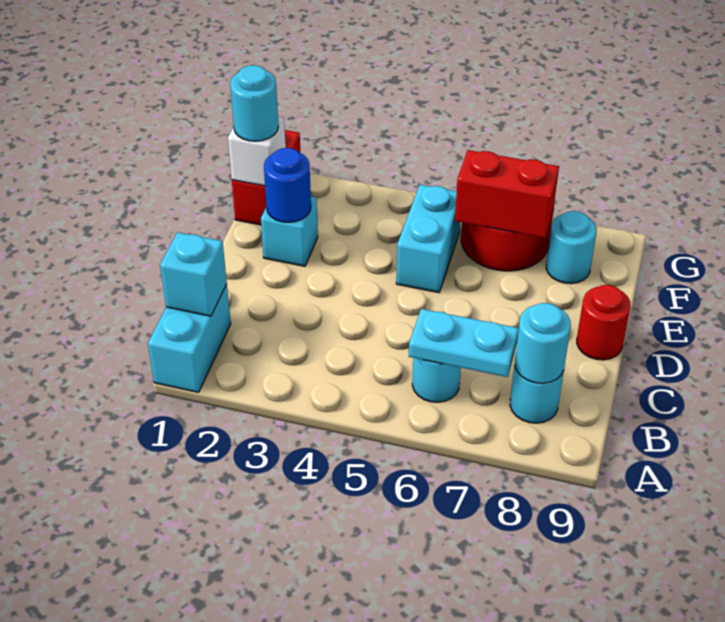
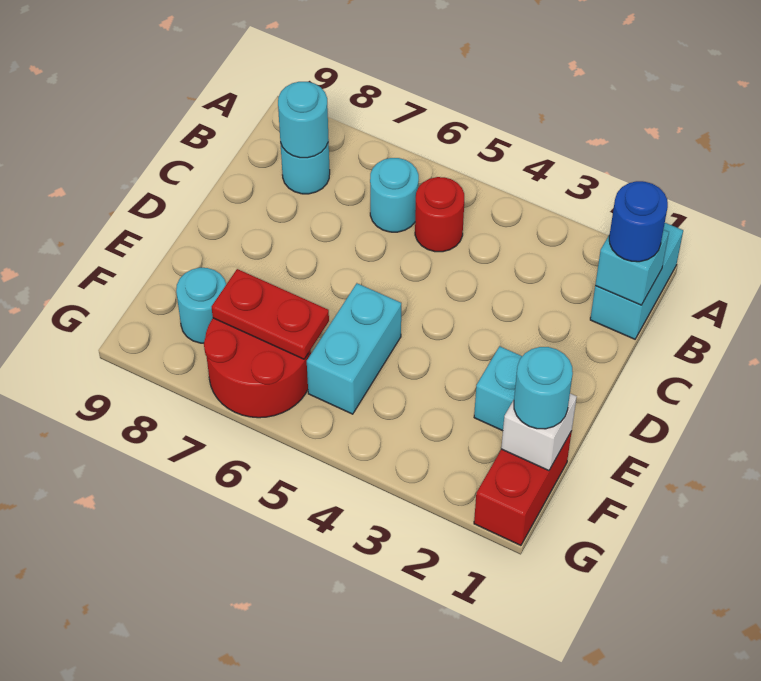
cyan plate B6:B7 level 2 -> none
red round brick D9 level 1 -> red round brick B5 level 1
blue round brick E2 level 2 -> blue round brick B1 level 3
red brick F6:F7 level 2 -> red plate F6:F7 level 2

